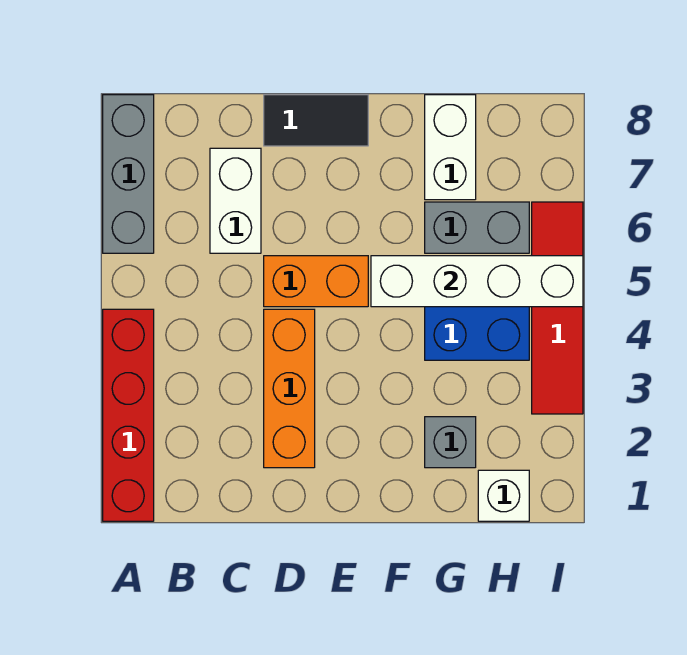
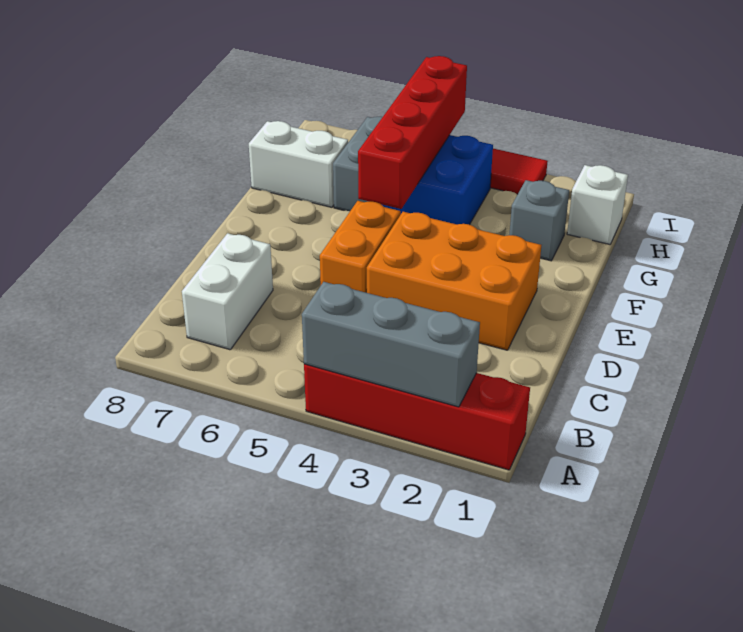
grey brick A6:A8 level 1 -> grey brick A2:A4 level 2
white brick C6:C7 level 1 -> white brick B7:C7 level 1
orange brick D2:D4 level 1 -> orange brick D2:E4 level 1
black tile D8:E8 level 1 -> none
white brick F5:I5 level 2 -> red brick F5:I5 level 2

